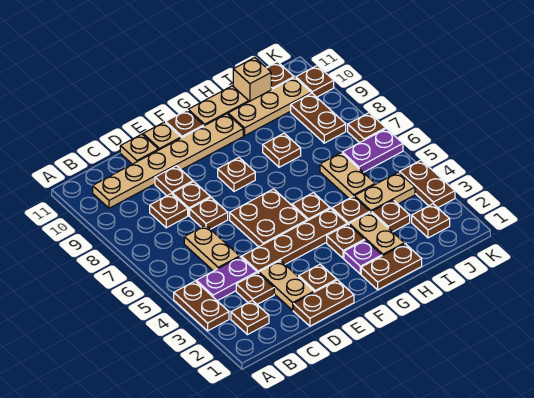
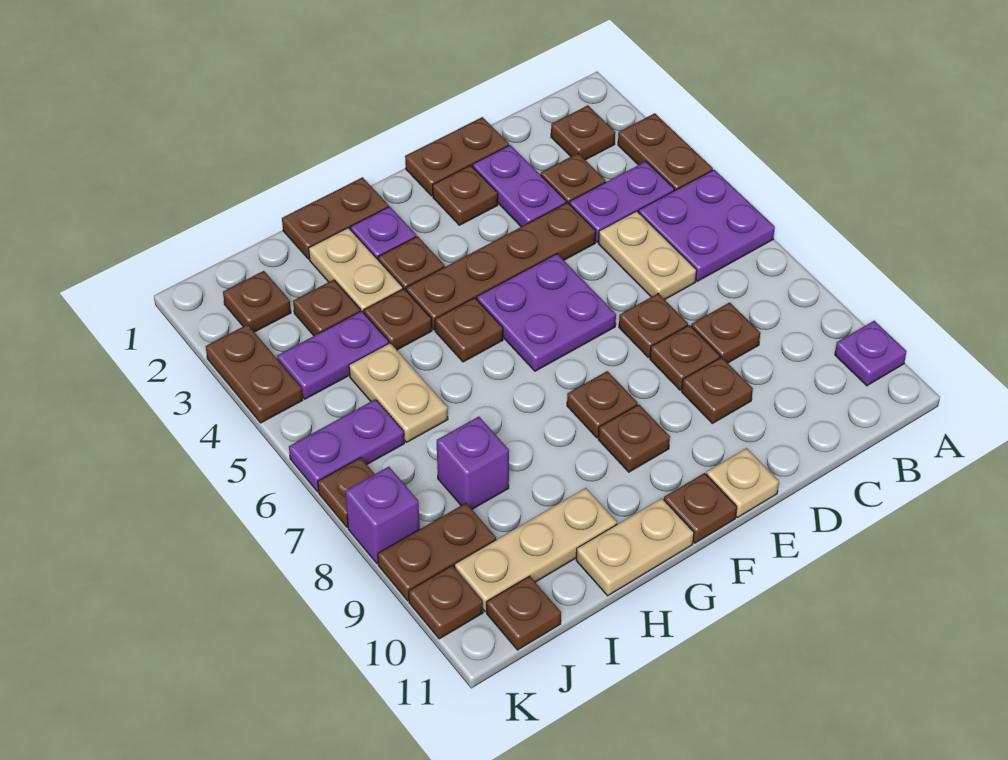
none -> purple plate A5:B6 level 1
none -> purple plate A10 level 1
tan plate B10:G10 level 1 -> none
tan plate D2:D3 level 1 -> purple plate D2:D3 level 1
tan plate D11 level 1 -> none
brown plate E5:F6 level 1 -> purple plate E5:F6 level 1
brown plate H8 level 1 -> brown plate F9 level 1
tan plate I4:J4 level 1 -> purple plate I4:J4 level 1
none -> purple brick I8 level 1
tan brick I11 level 1 -> none
brown plate J8:J9 level 1 -> brown plate J9:K9 level 1
none -> purple brick K8 level 1

